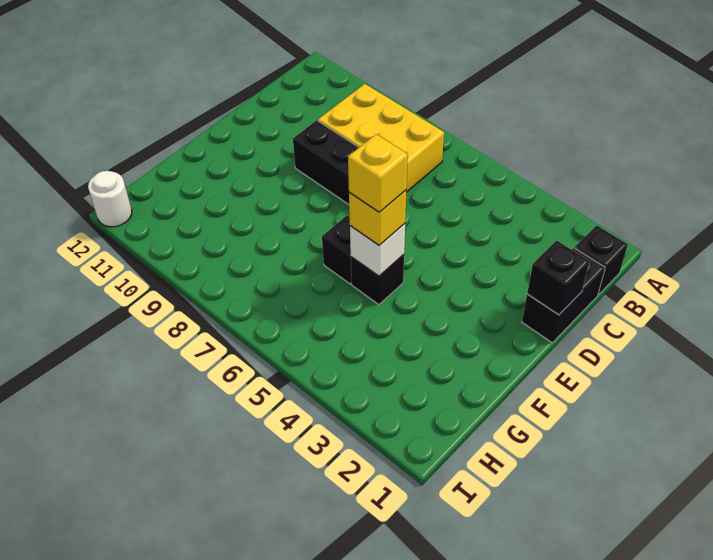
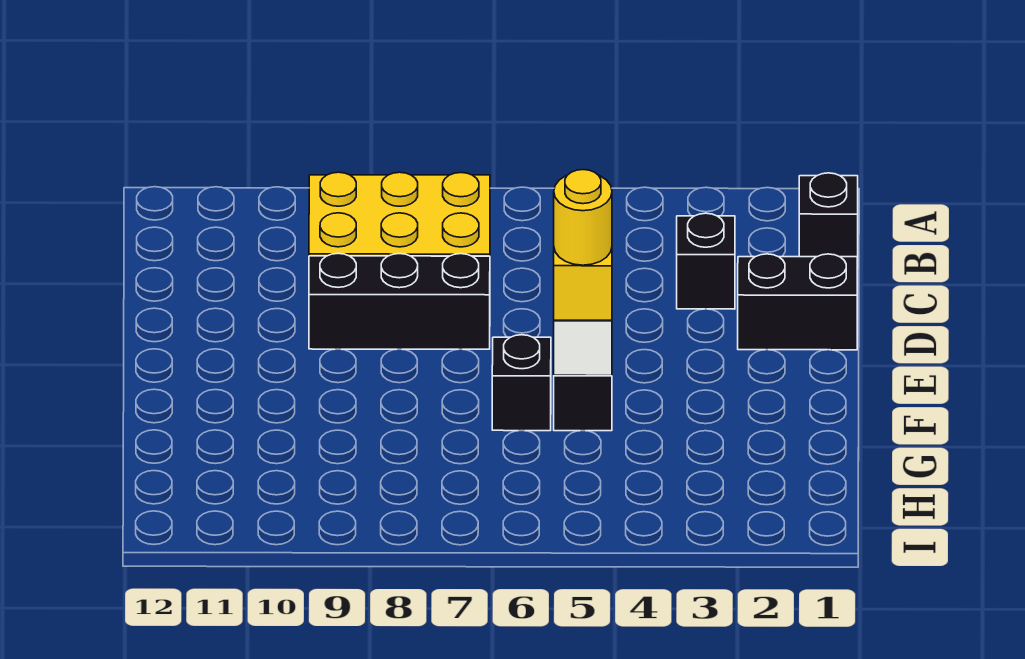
black brick C1:D1 level 1 -> black brick D1:D2 level 1
black brick D1 level 2 -> black brick C3 level 1
yellow brick F5 level 4 -> yellow round brick F5 level 4
white round brick I12 level 1 -> none

